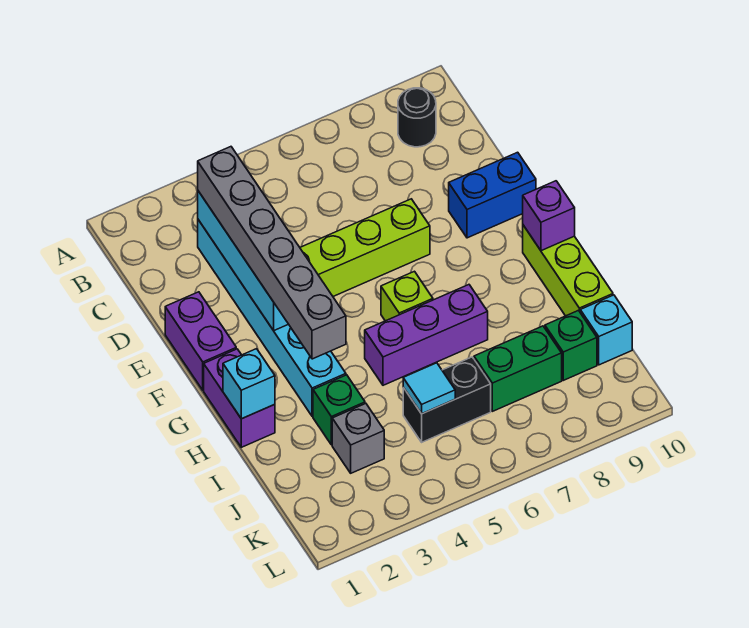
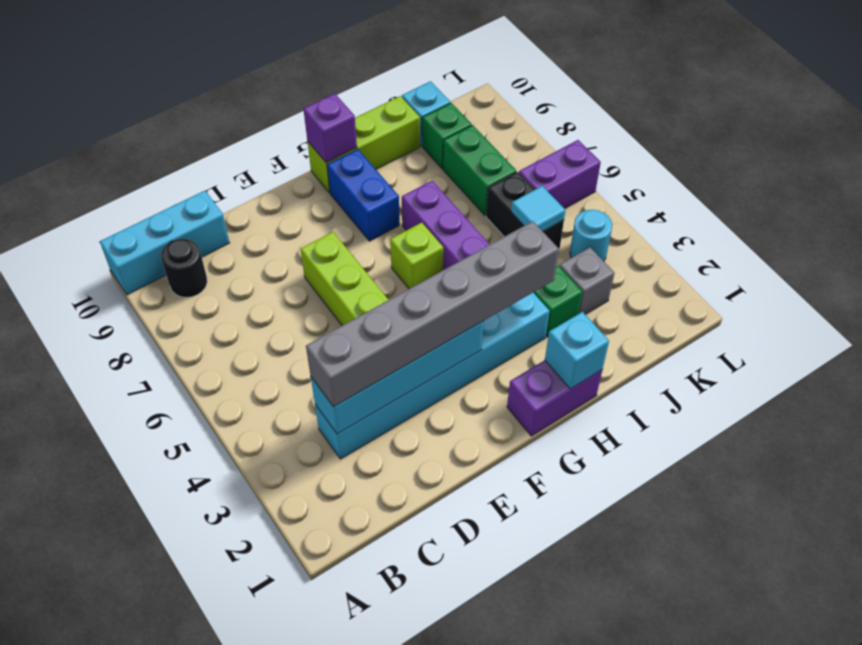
none -> cyan brick A10:C10 level 1
purple brick E1:F1 level 1 -> purple brick K6:L6 level 1
blue brick E9:E10 level 1 -> blue brick G8:G9 level 1
none -> cyan round brick K4 level 1

